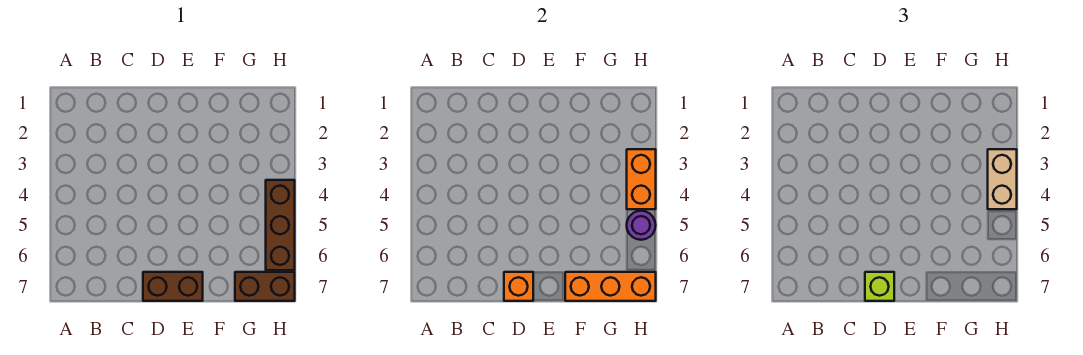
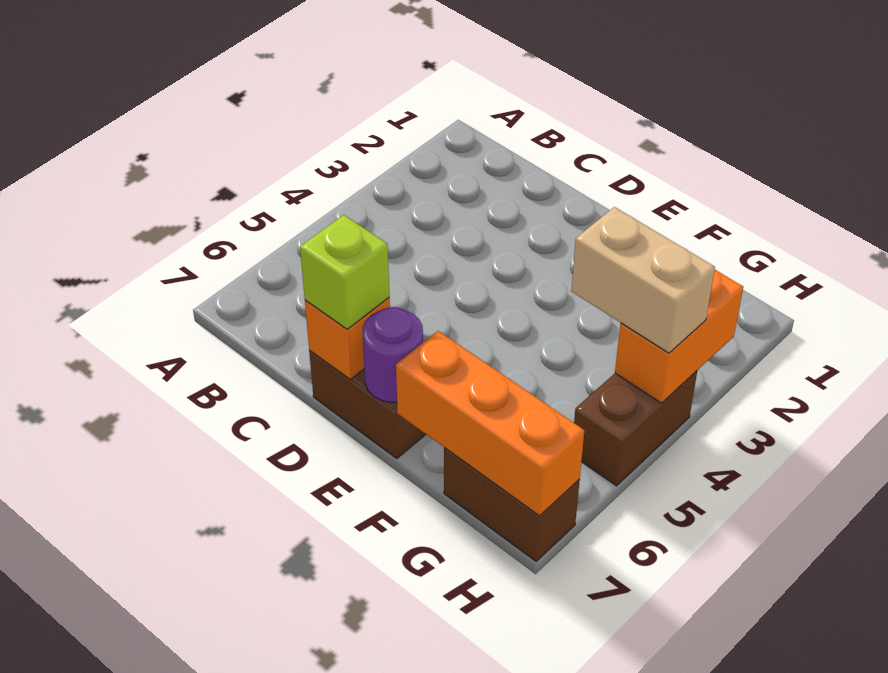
tan brick H3:H4 level 3 -> tan brick G4:H4 level 3
brown brick H4:H6 level 1 -> brown brick H4:H5 level 1
purple round brick H5 level 2 -> purple round brick E7 level 2

